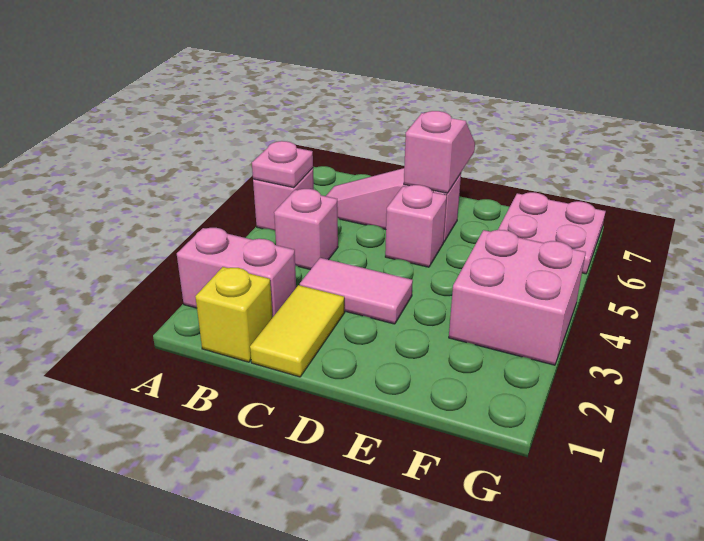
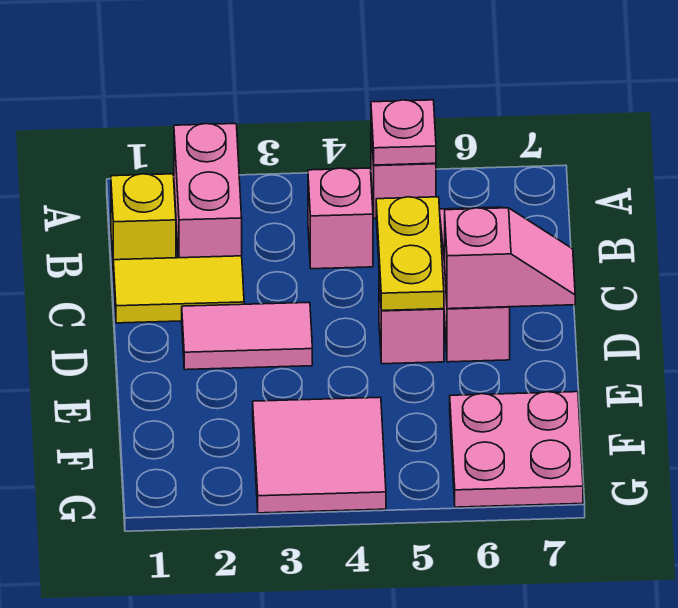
pink tile C3:D3 level 1 -> pink tile D2:D3 level 1
none -> yellow plate C5:D5 level 2
pink brick F3:G4 level 1 -> pink tile F3:G4 level 1

